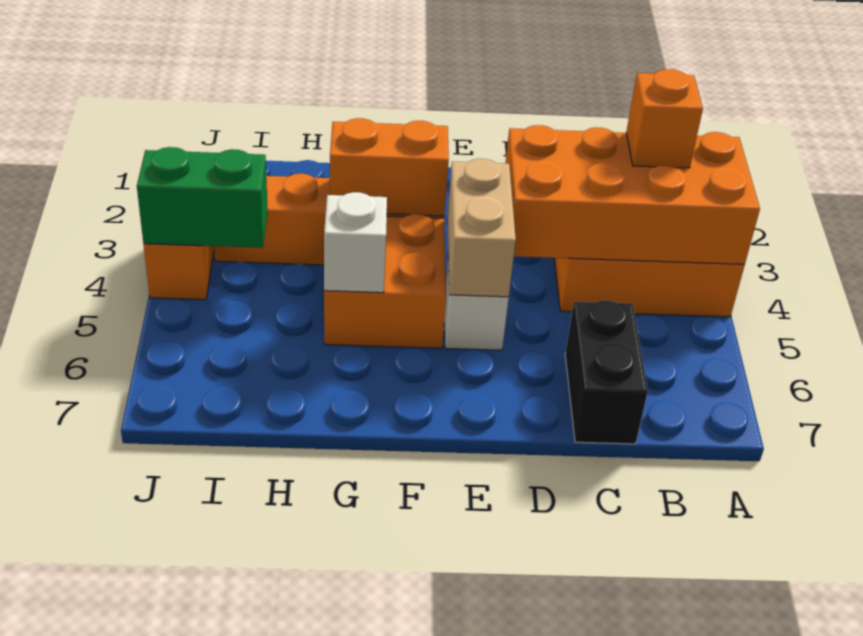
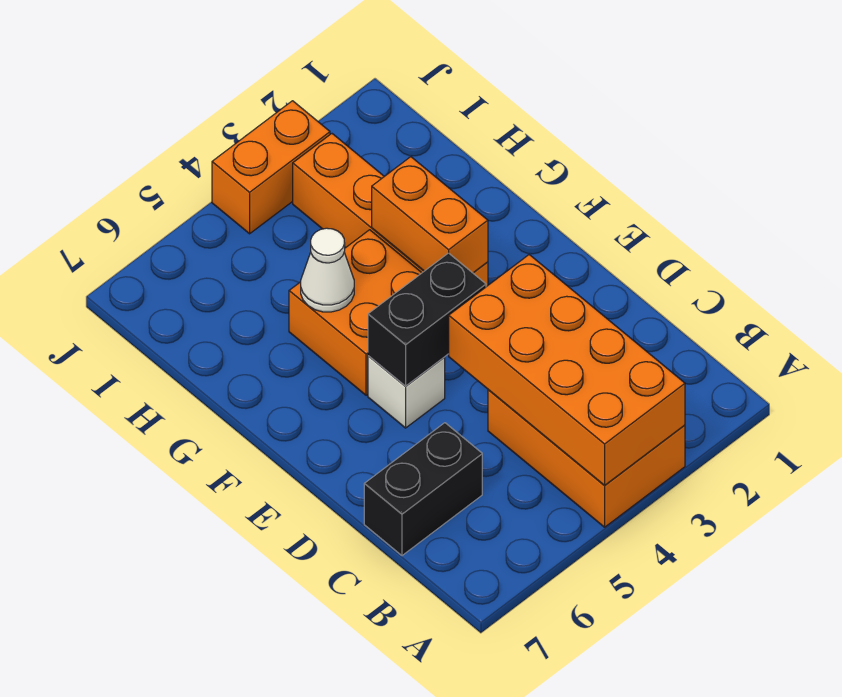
orange brick B3 level 3 -> none
tan brick E4:E5 level 2 -> black brick E4:E5 level 2
white brick G5 level 2 -> white cone G5 level 2
green brick I4:J4 level 2 -> none

